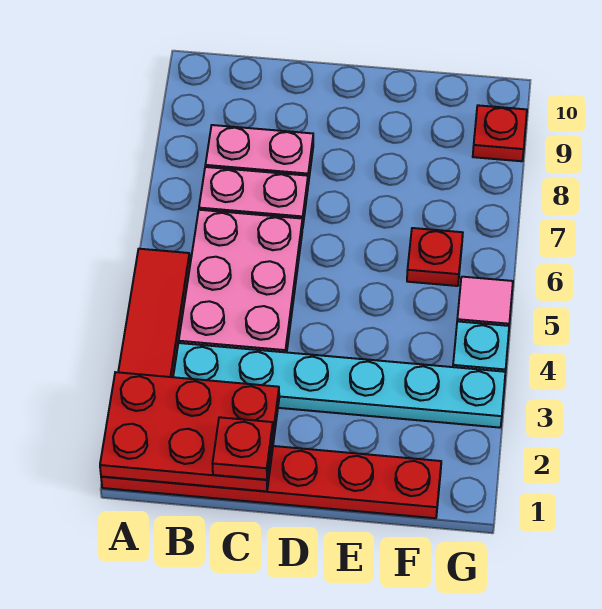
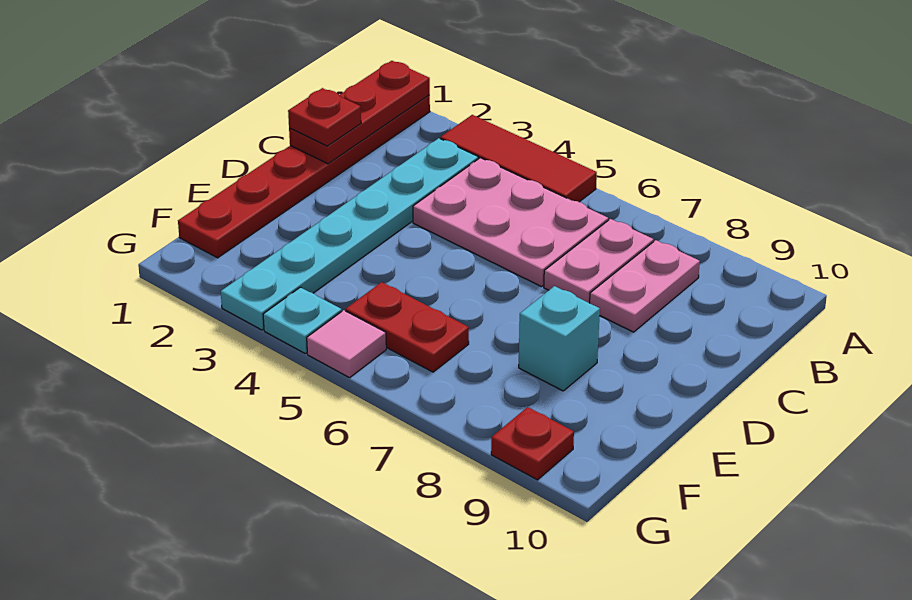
red plate A1:C2 level 2 -> red plate A1:C1 level 2
none -> cyan brick E8 level 1
red plate F6 level 1 -> red plate F5:F6 level 1

